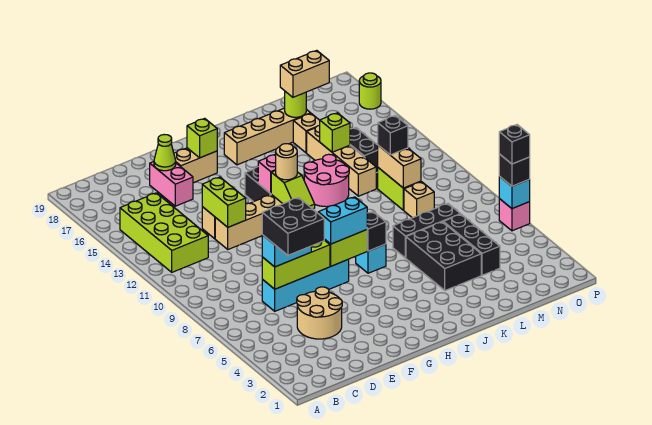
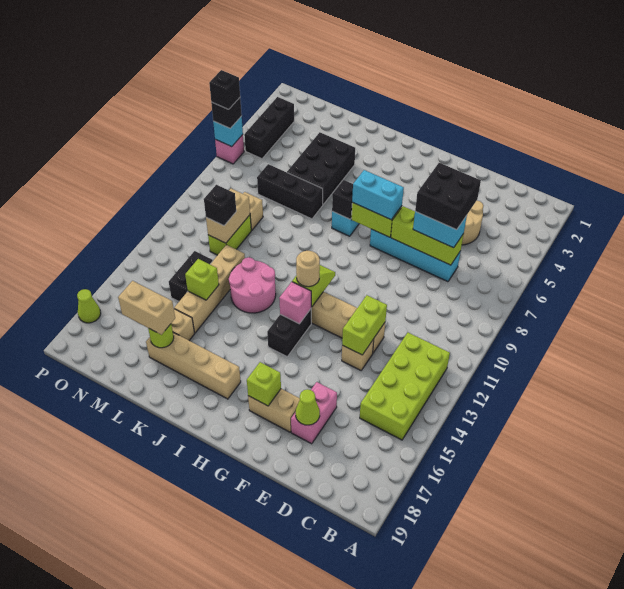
black brick M4:M6 level 1 -> black brick O3:O5 level 1
lime round brick P17 level 1 -> lime cone P17 level 1

